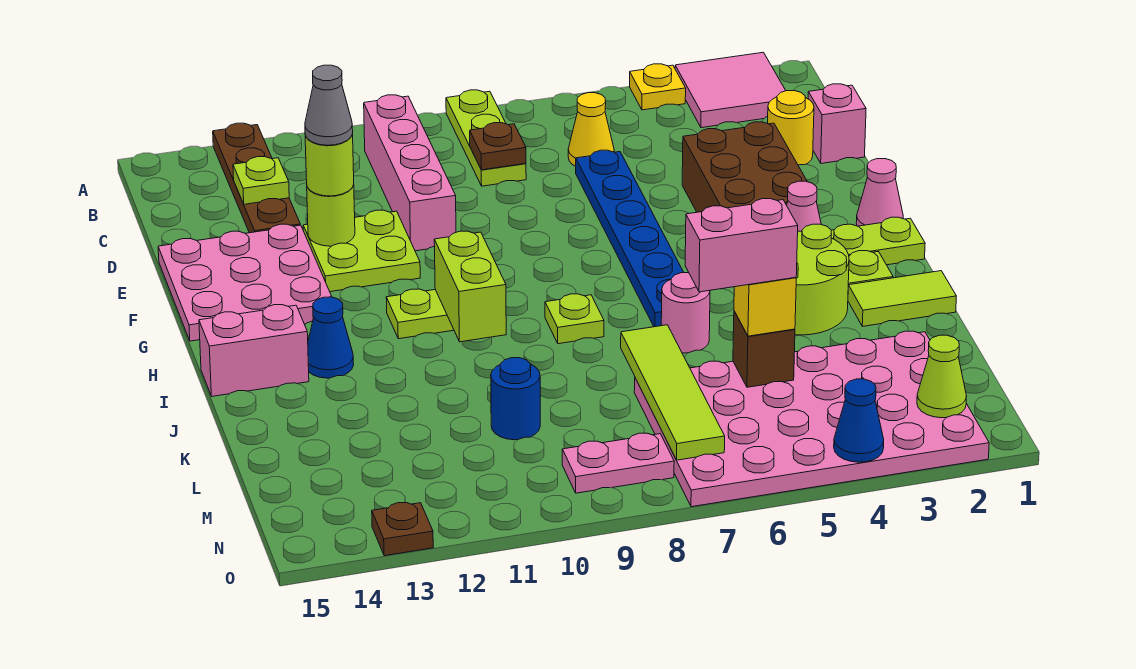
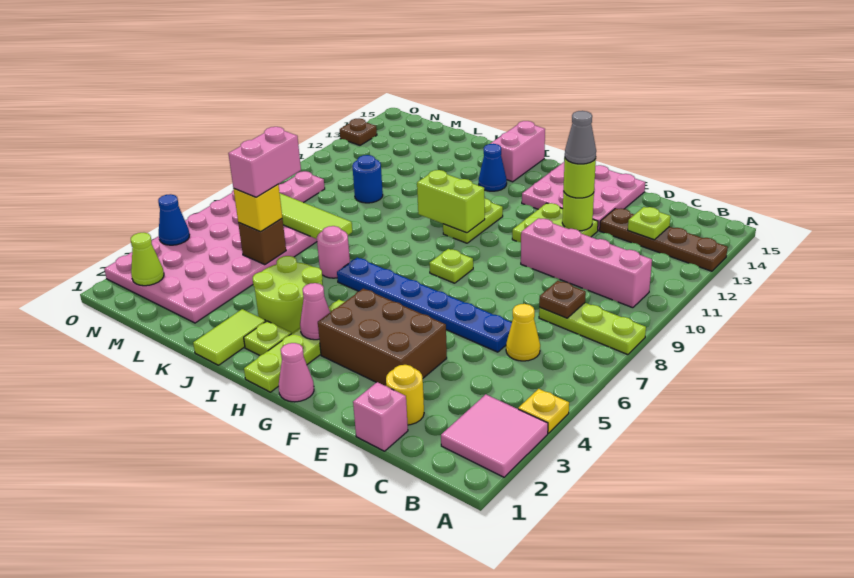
lime plate I8 level 1 -> lime plate G8 level 1

